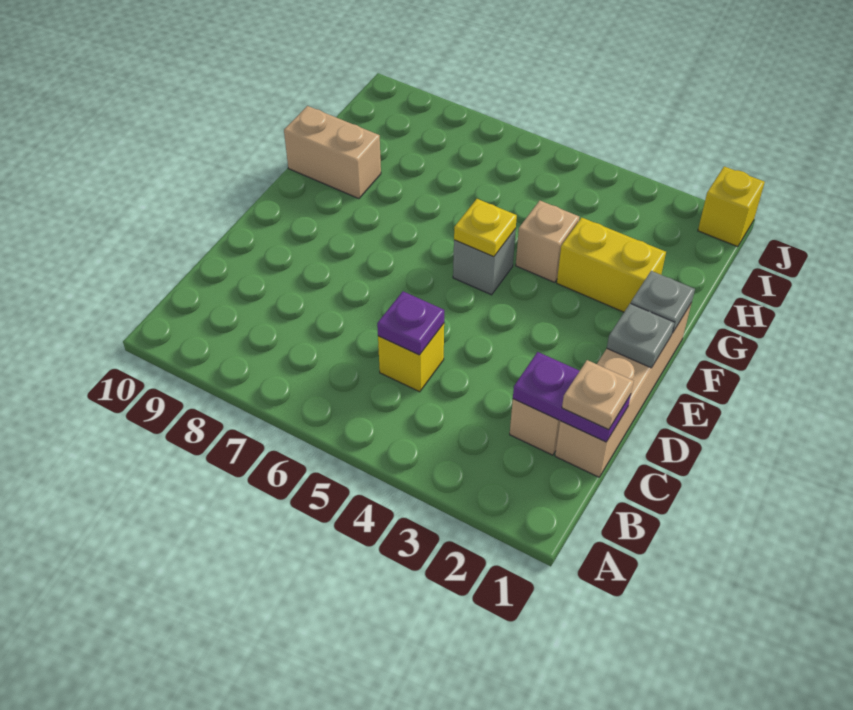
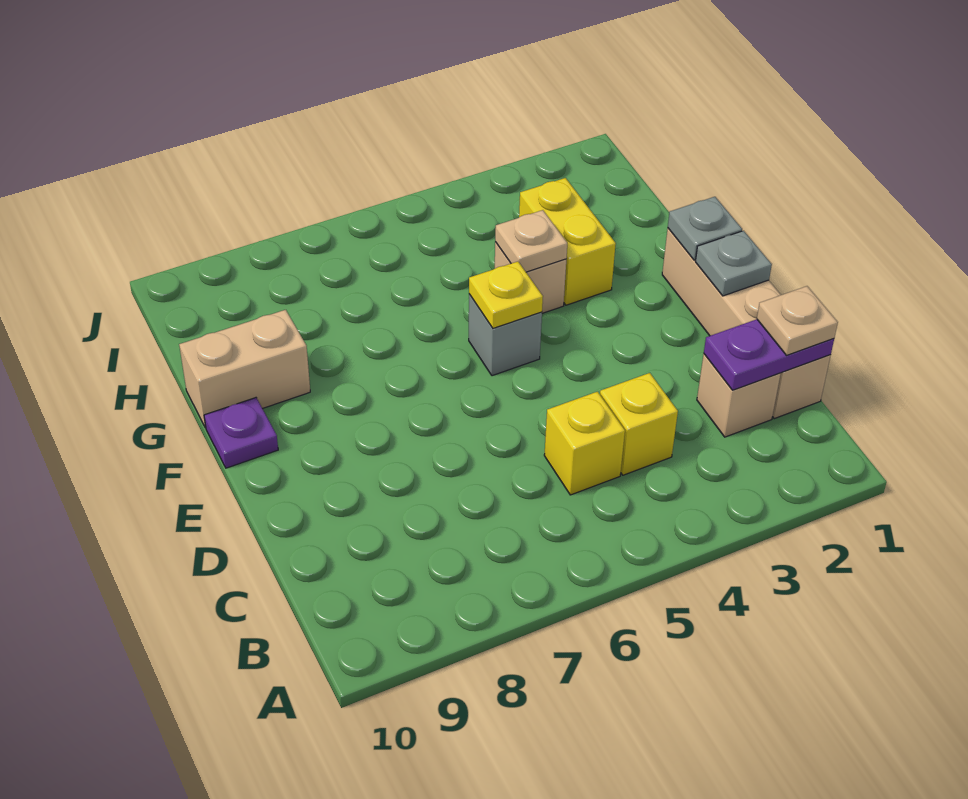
purple plate C5 level 2 -> purple plate F10 level 1
yellow brick G2:G3 level 1 -> yellow brick G3:H3 level 1
none -> tan plate G4 level 2
yellow brick J1 level 1 -> yellow brick C4 level 1

